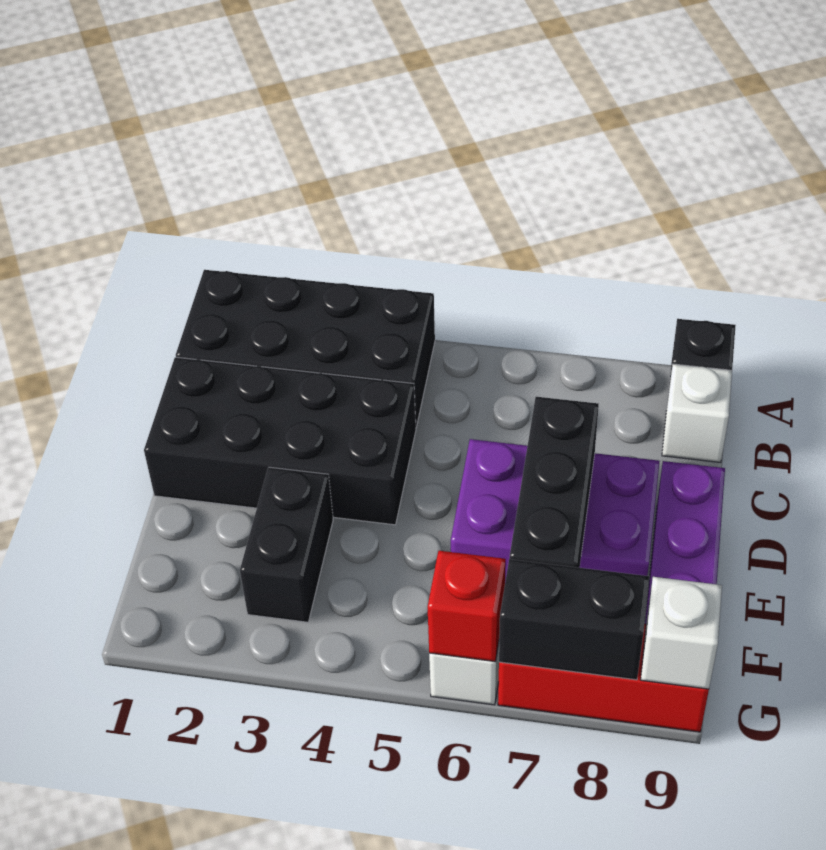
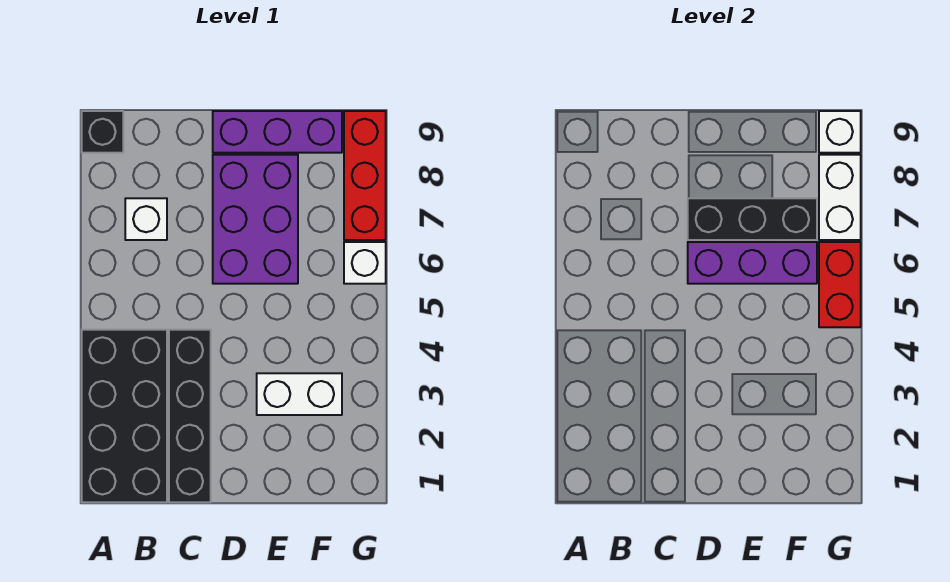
white brick B9 level 1 -> white brick B7 level 1
black brick C1:D4 level 1 -> black brick C1:C4 level 1
none -> purple brick D6:F6 level 2
black brick E3:F3 level 1 -> white brick E3:F3 level 1
red brick G6 level 2 -> red brick G5:G6 level 2
black brick G7:G8 level 2 -> white brick G7:G8 level 2

